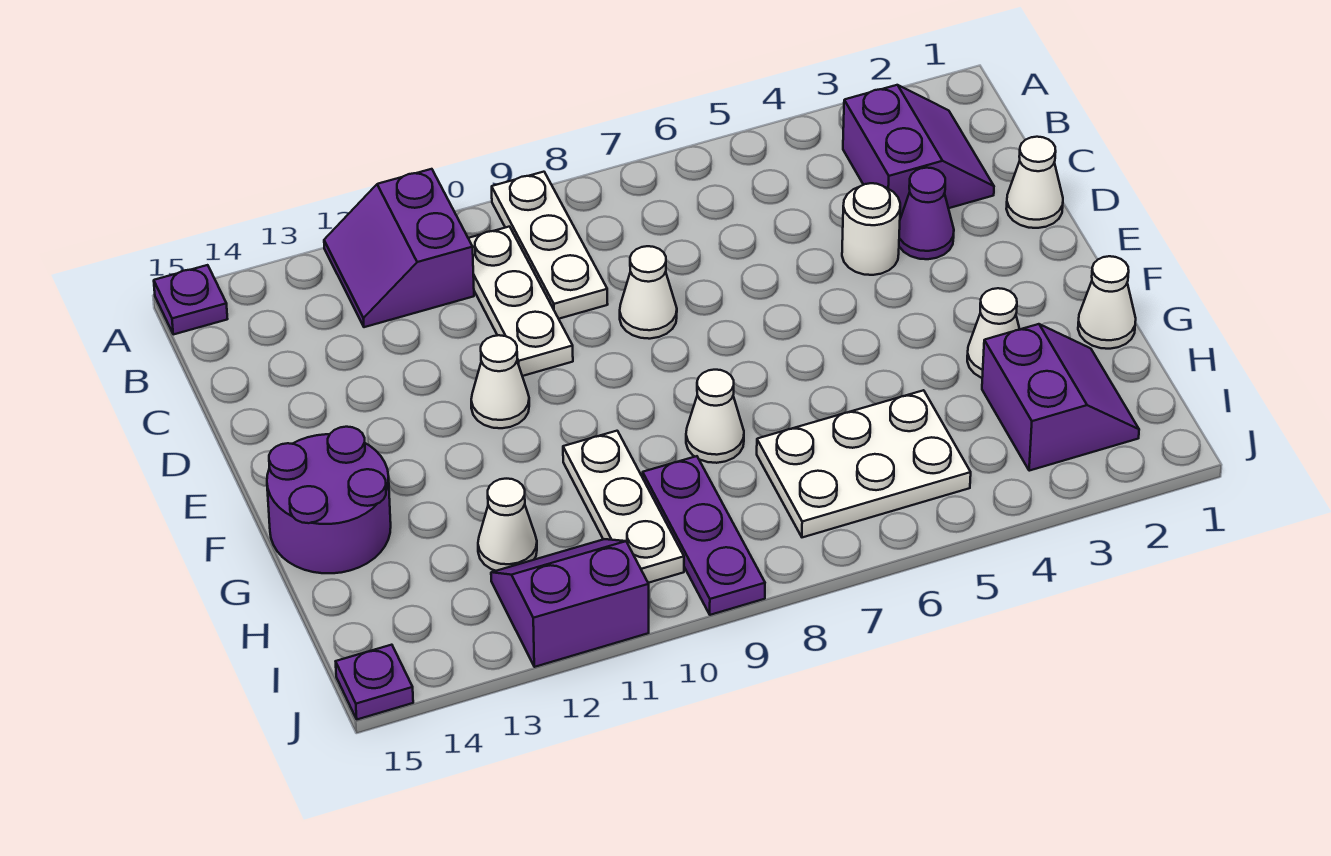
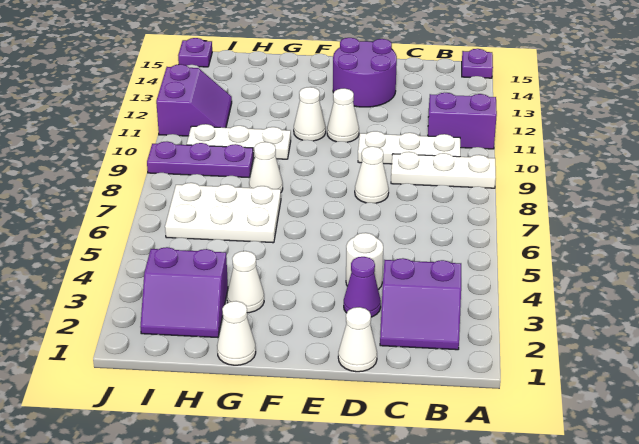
purple round brick F14:G15 level 1 -> purple round brick D13:E14 level 1
white plate H5:I7 level 1 -> white plate G6:I7 level 1
white cone H12 level 1 -> white cone F11 level 1

